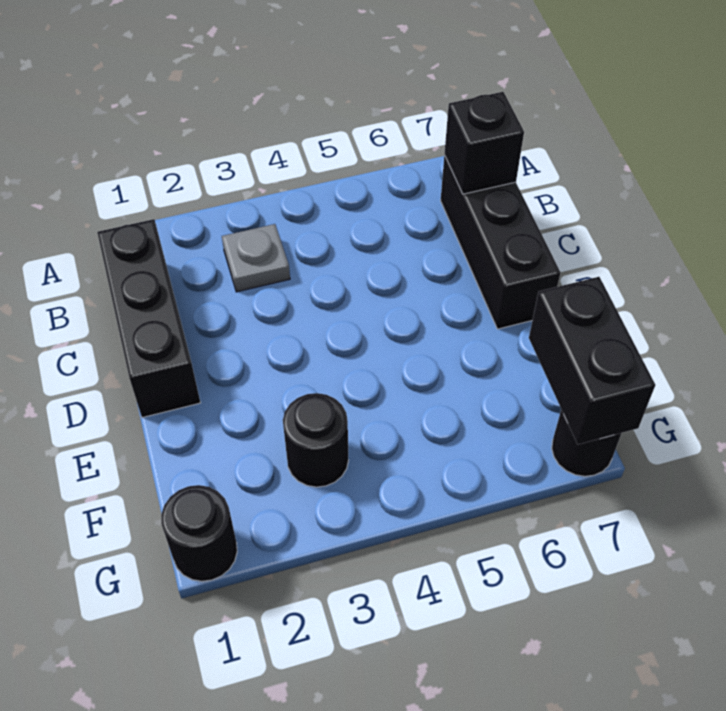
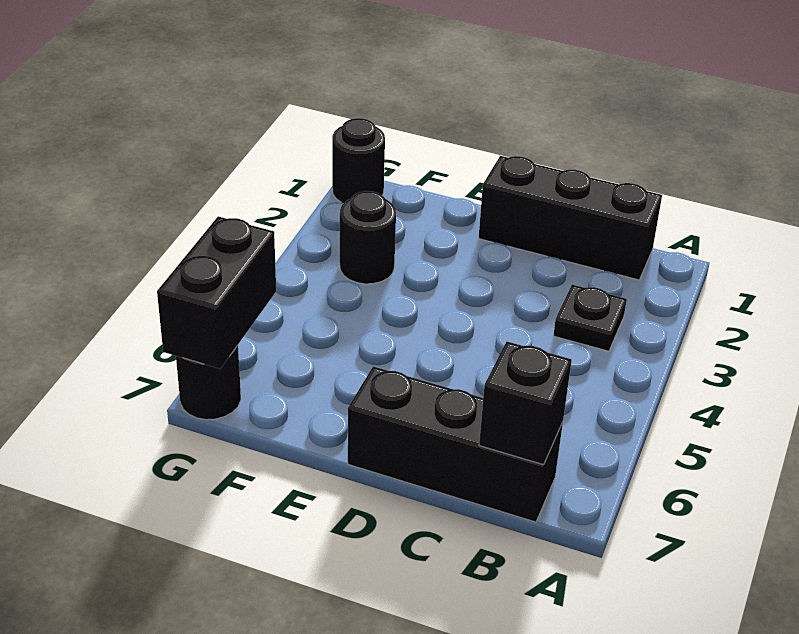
grey plate B3 level 1 -> black plate B3 level 1
black brick F7:G7 level 2 -> black brick G6:G7 level 2

